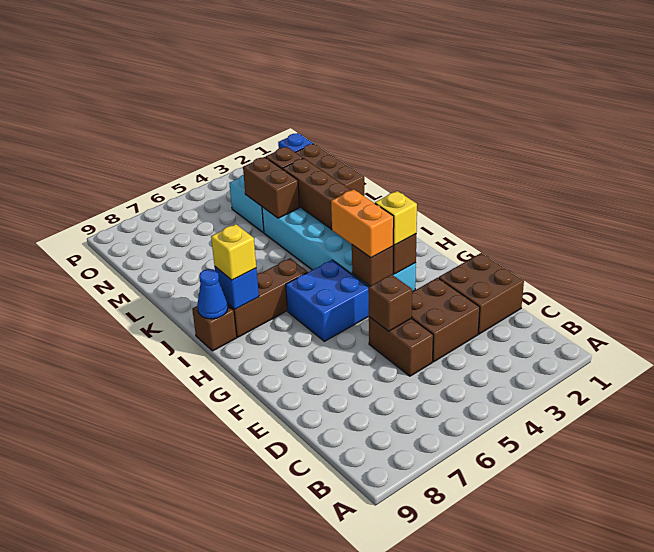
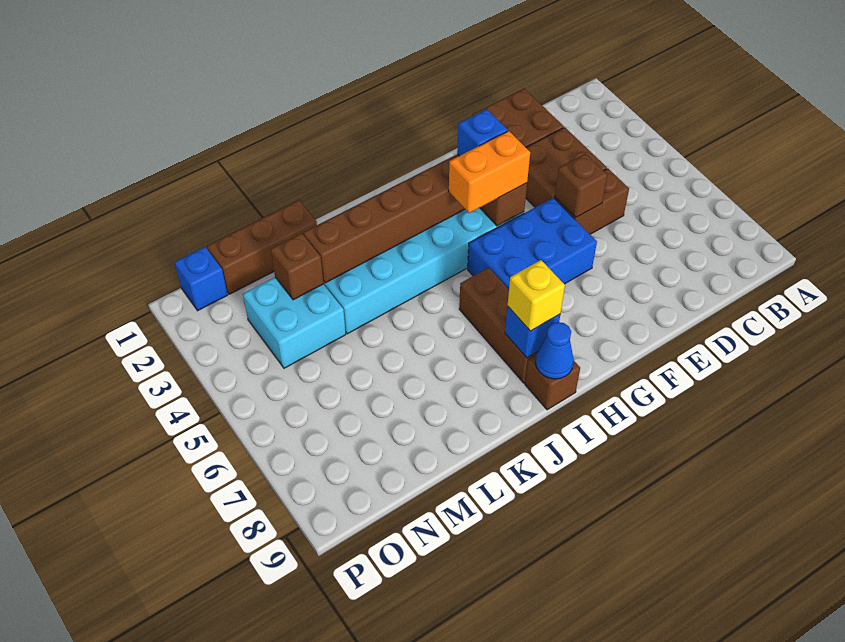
yellow brick G3 level 3 -> blue brick G3 level 3
blue brick G5:H6 level 1 -> blue brick F5:H6 level 1
brown brick L4:M4 level 2 -> none

